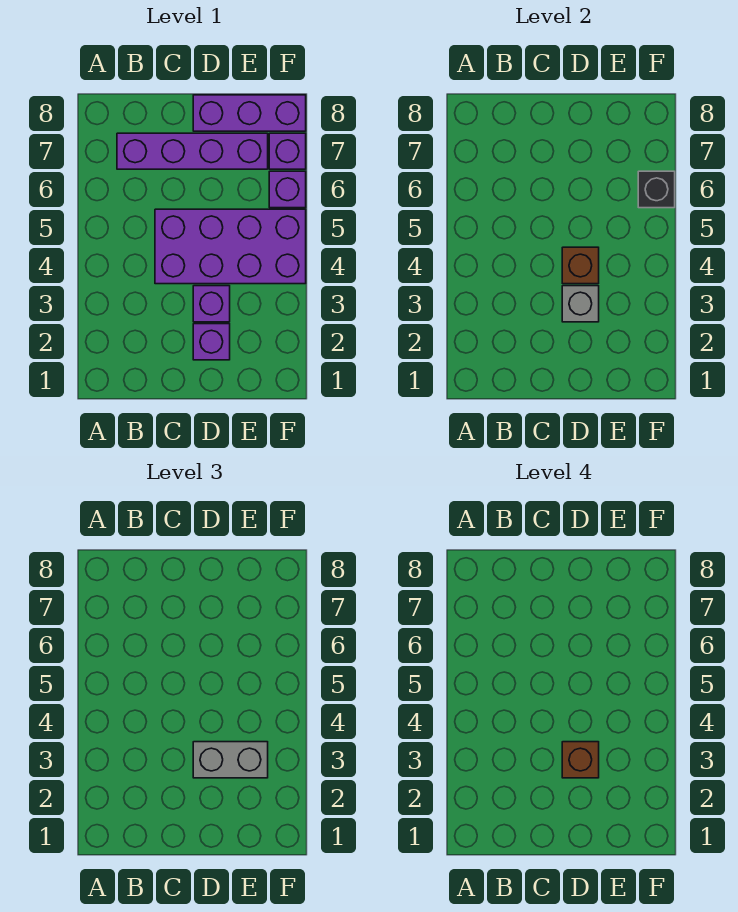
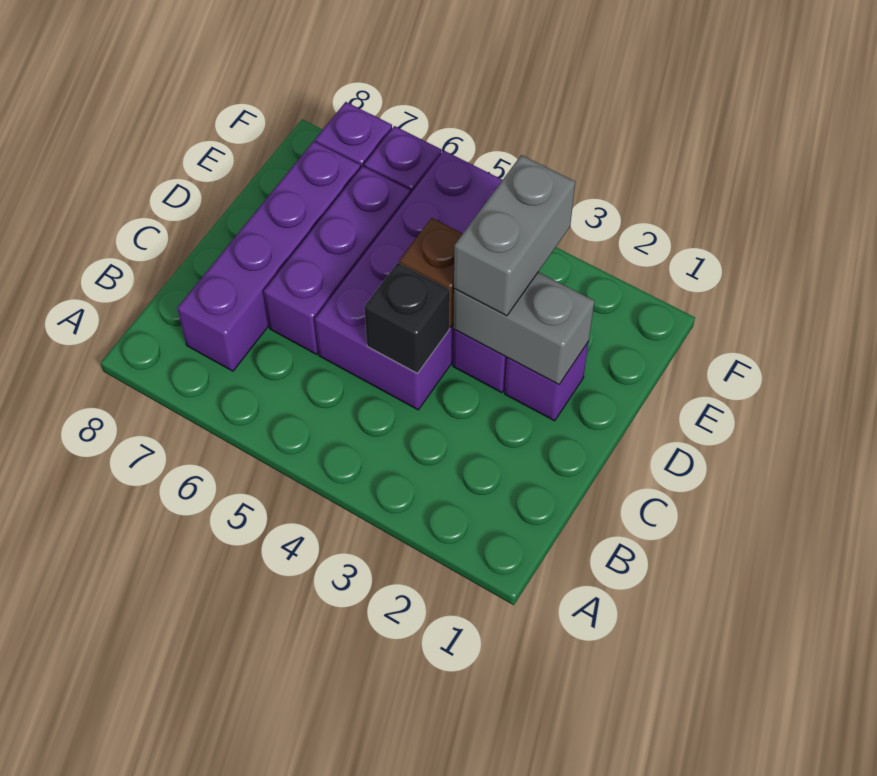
grey brick D3 level 2 -> grey brick D2:D3 level 2
brown brick D3 level 4 -> none
purple brick D8:F8 level 1 -> purple brick C6:E6 level 1
black brick F6 level 2 -> black brick C4 level 2

